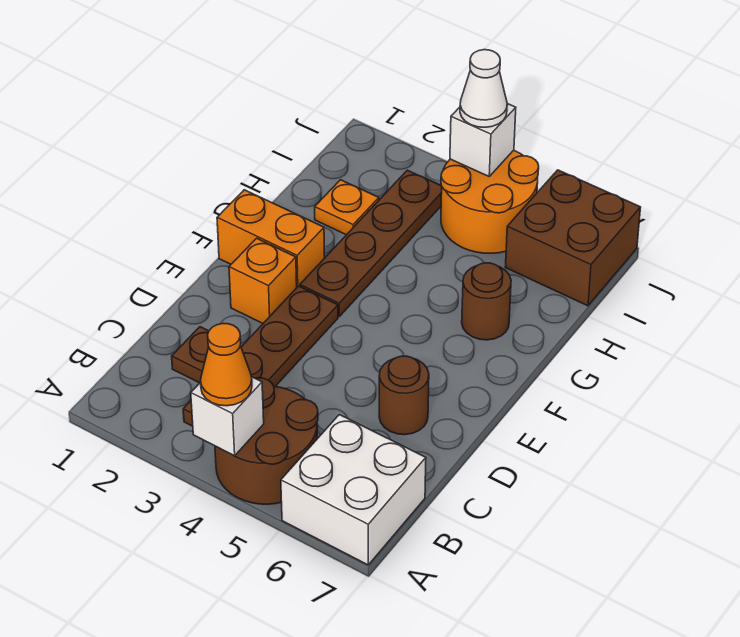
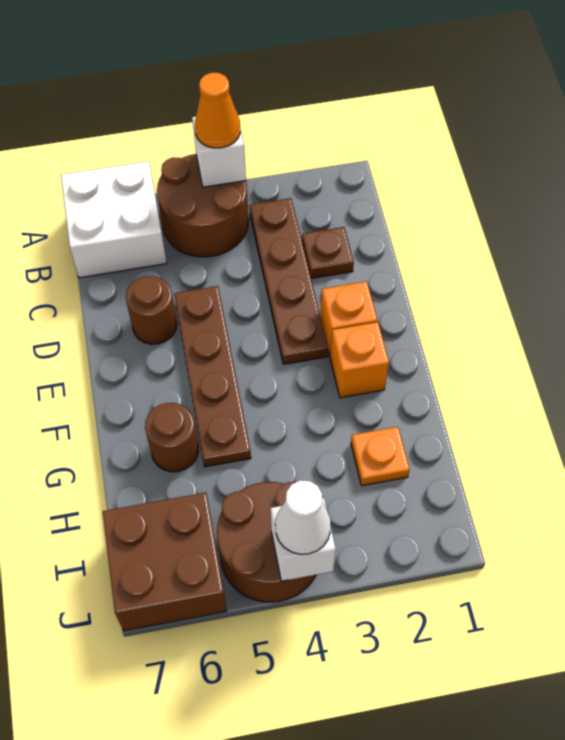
orange brick F1:F2 level 1 -> orange brick F2 level 1
brown plate F3:I3 level 1 -> brown plate D5:G5 level 1
orange round brick I4:J5 level 1 -> brown round brick I4:J5 level 1

